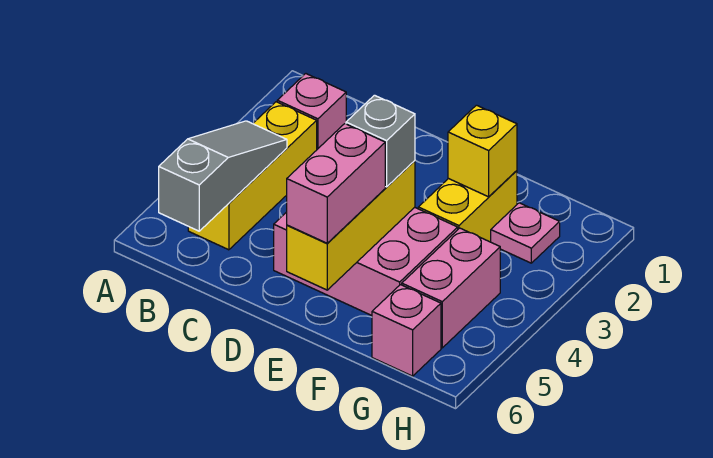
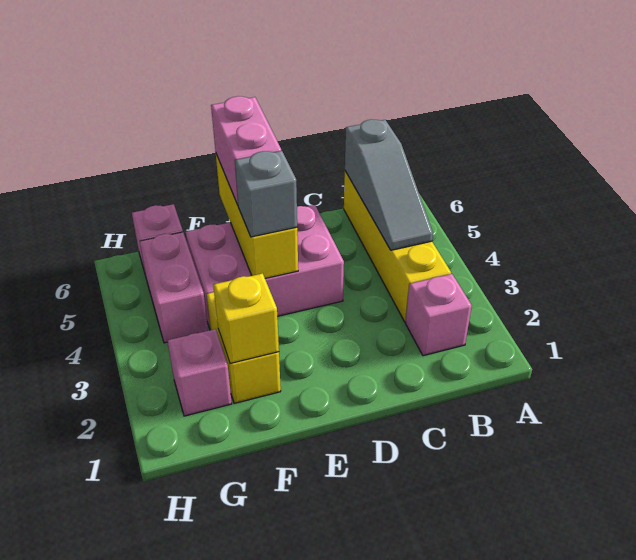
yellow brick B3:B5 level 1 -> yellow brick B3:B6 level 1
pink plate G2 level 1 -> pink brick G2 level 1

